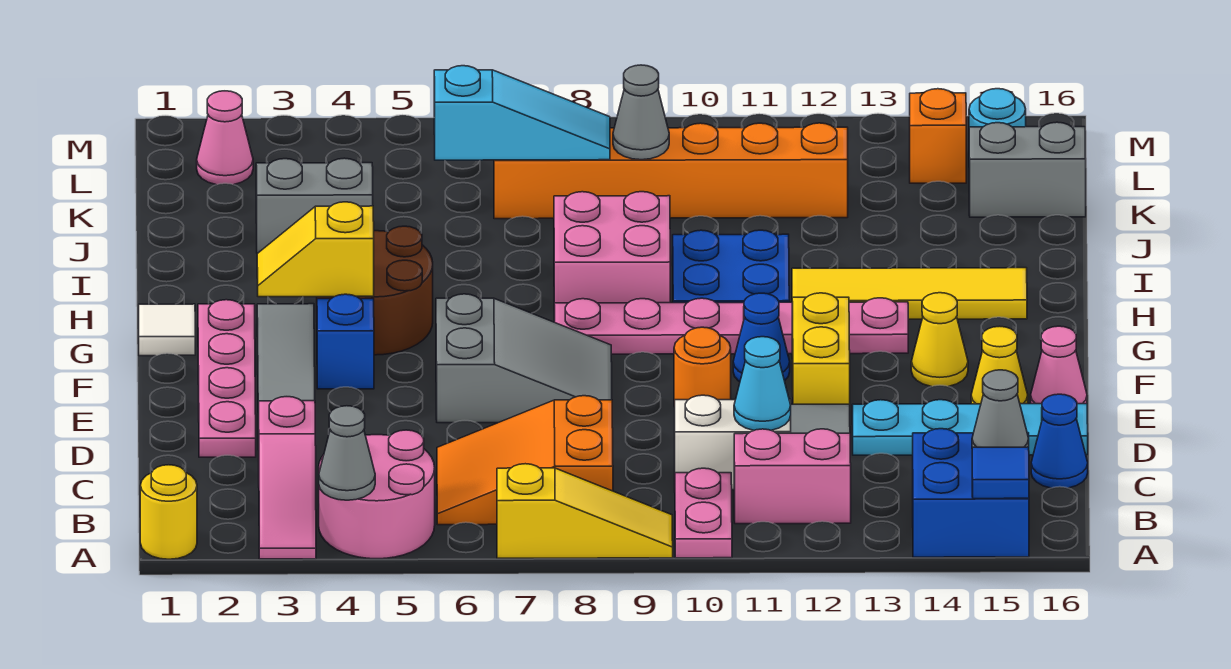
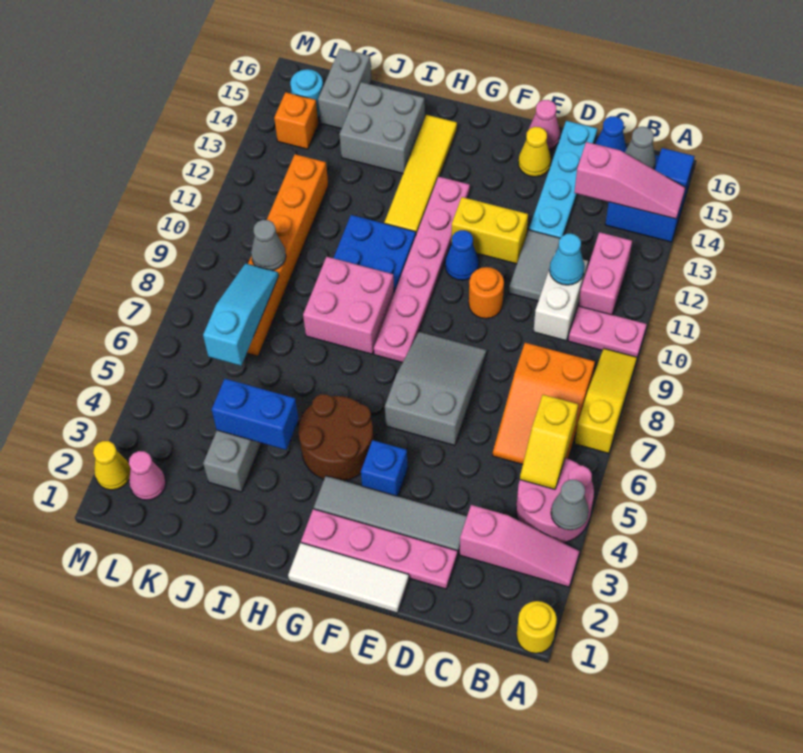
none -> pink slope A14:C14 level 2 top C
yellow cone F14 level 1 -> yellow cone M2 level 1
white tile G1 level 1 -> white tile E1:G1 level 1
yellow slope G3:G4 level 2 top 4 -> yellow slope B5:B6 level 2 top 6
none -> blue brick I4:J4 level 2
none -> grey brick I14:J15 level 1

